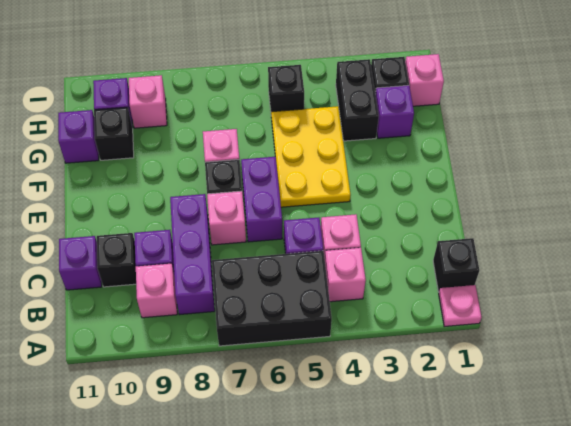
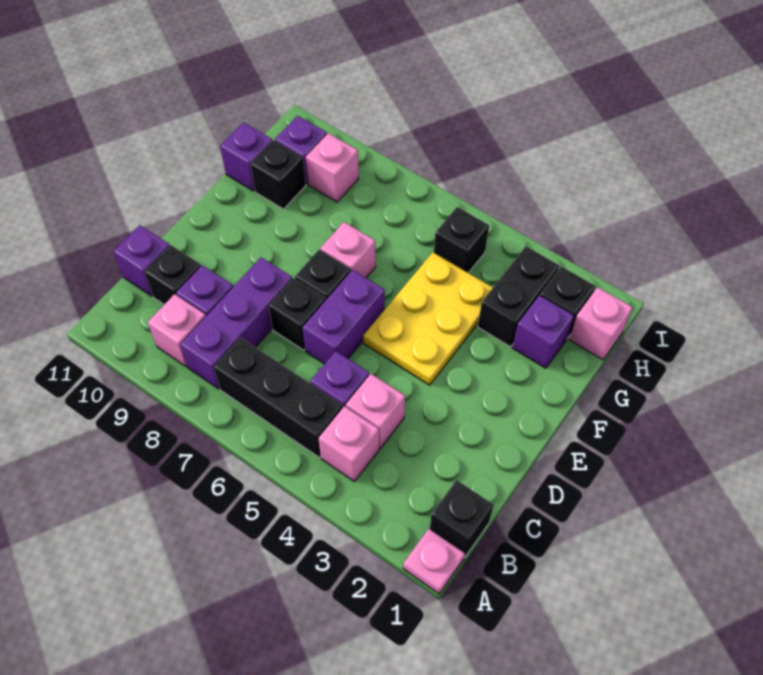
black brick A5:B7 level 1 -> black brick B5:B7 level 1
pink brick D7 level 1 -> black brick D7 level 1

